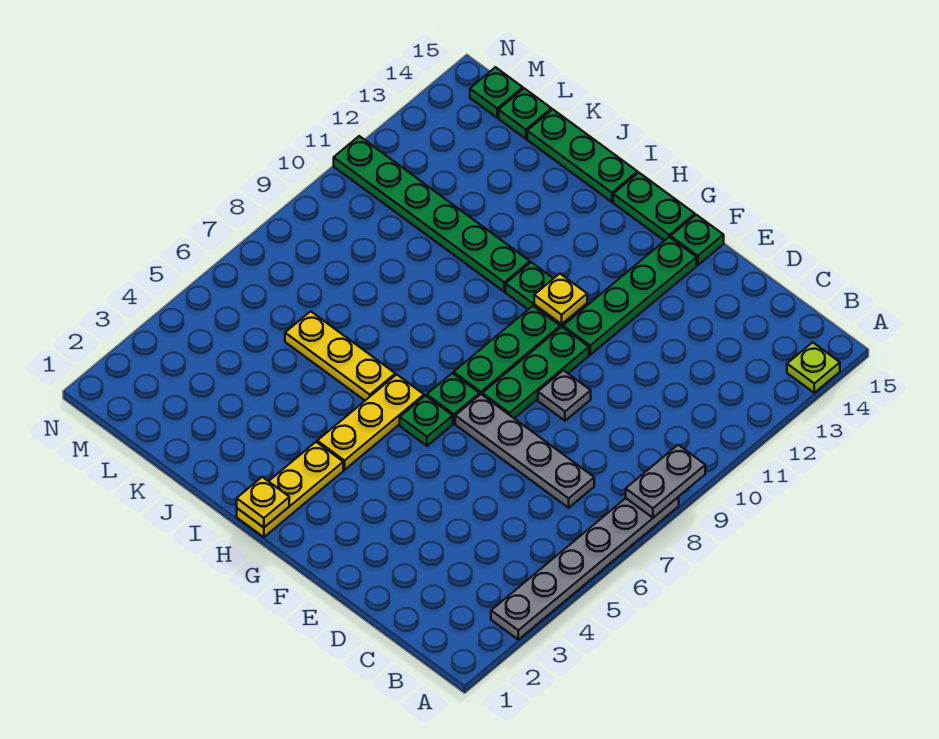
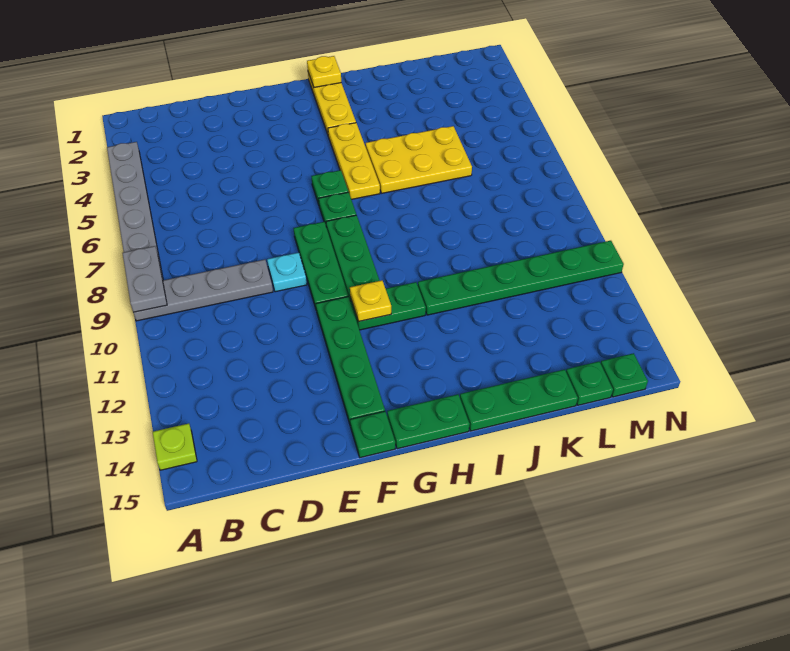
grey plate C7:F7 level 1 -> grey plate A9:D9 level 1
grey plate E9 level 1 -> cyan plate E9 level 1
yellow plate I6:K6 level 1 -> yellow plate I5:K6 level 1

